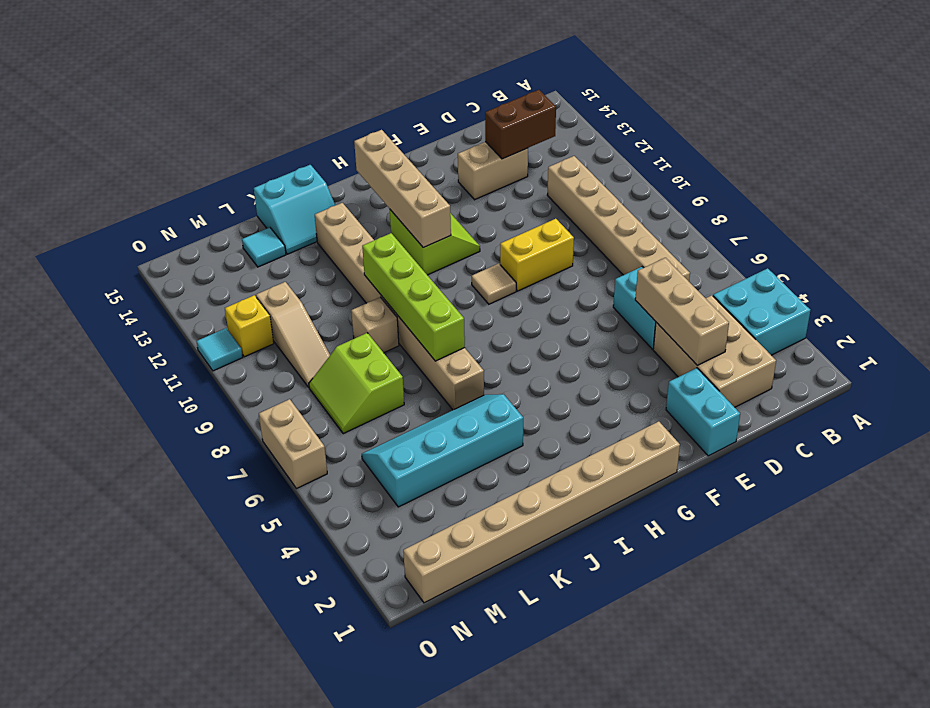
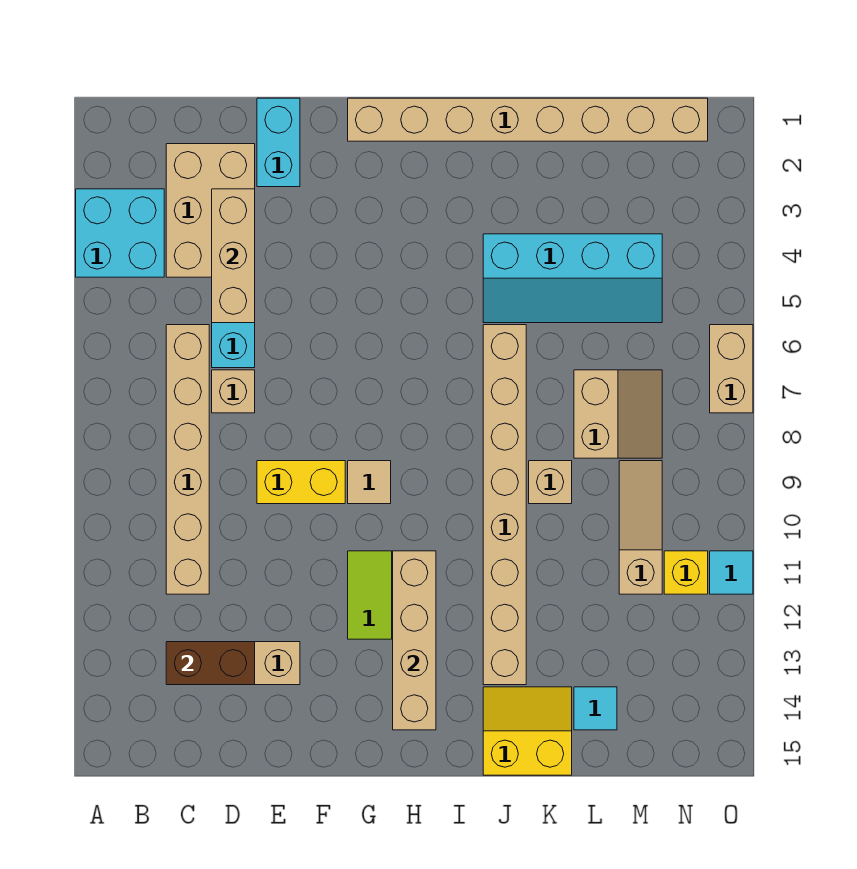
none -> tan brick D7 level 1
lime brick J7:J10 level 2 -> none
cyan slope J14:K15 level 1 top 15 -> yellow slope J14:K15 level 1 top 15
lime slope L7:M8 level 1 top L -> tan slope L7:M8 level 1 top L

